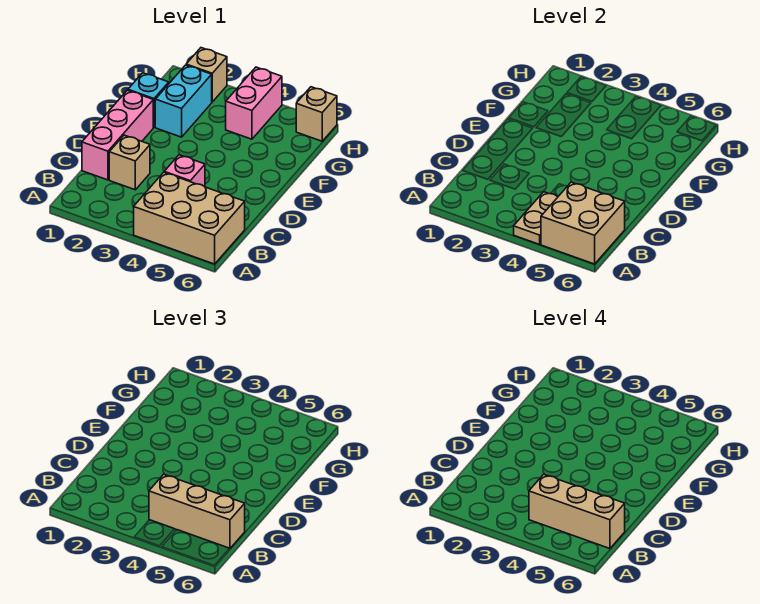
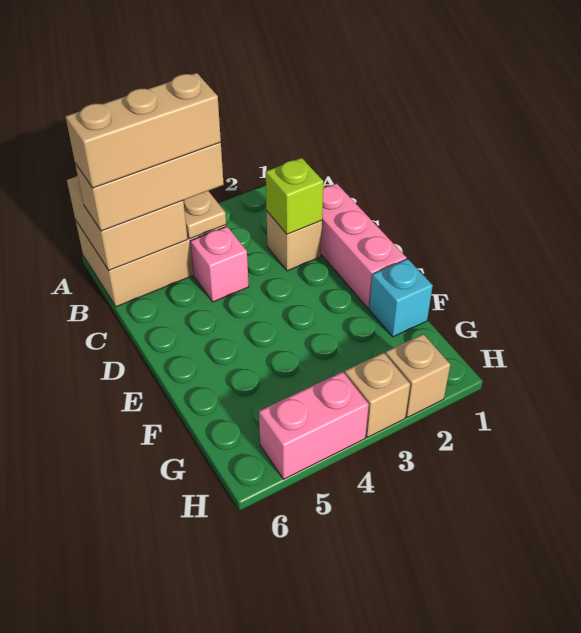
none -> lime brick C2 level 2
cyan brick F2:G2 level 1 -> none
pink brick G4:H4 level 1 -> pink brick H4:H5 level 1
tan brick H6 level 1 -> tan brick H3 level 1

